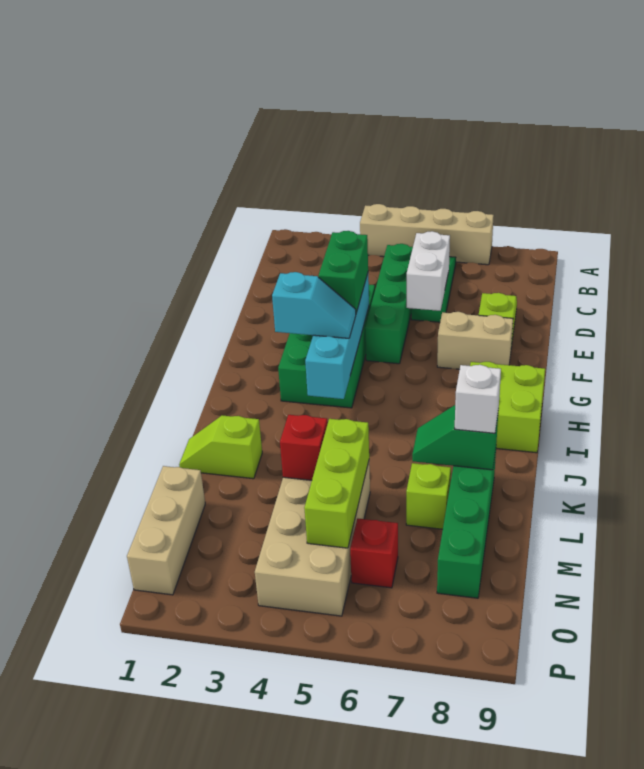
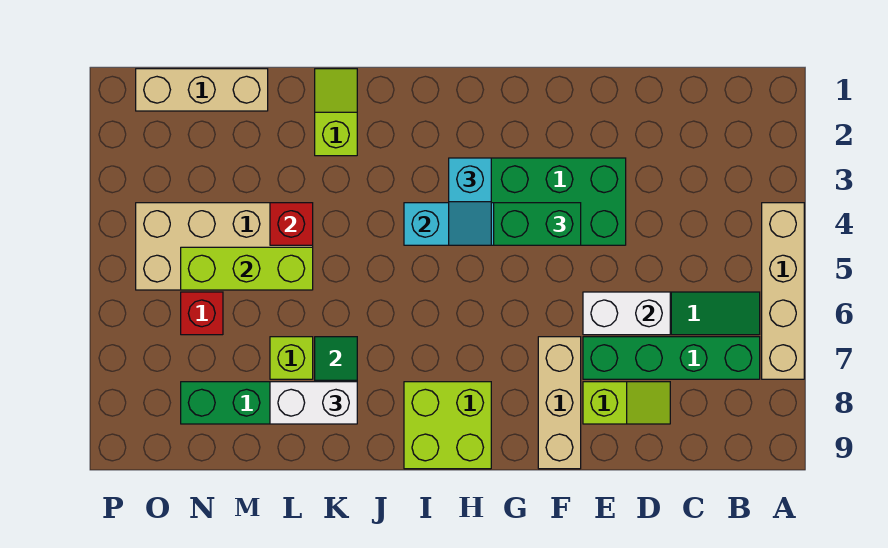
green brick C5:F5 level 1 -> green brick B7:E7 level 1
tan brick F7:F8 level 1 -> tan brick F7:F9 level 1
white brick K8 level 3 -> white brick K8:L8 level 3

